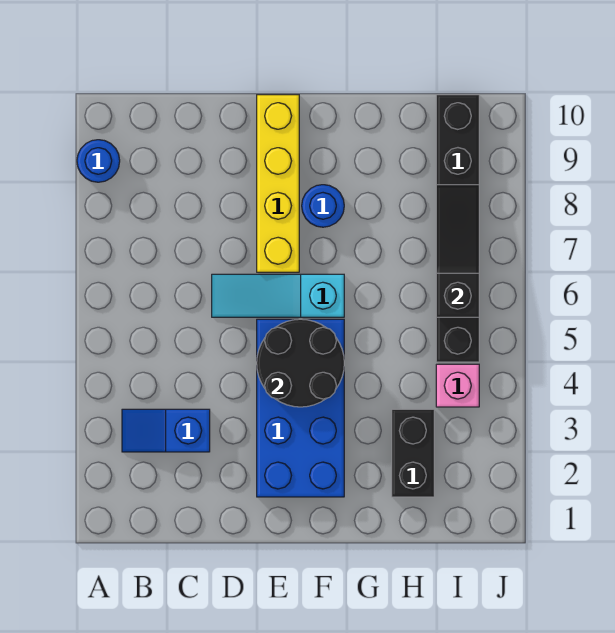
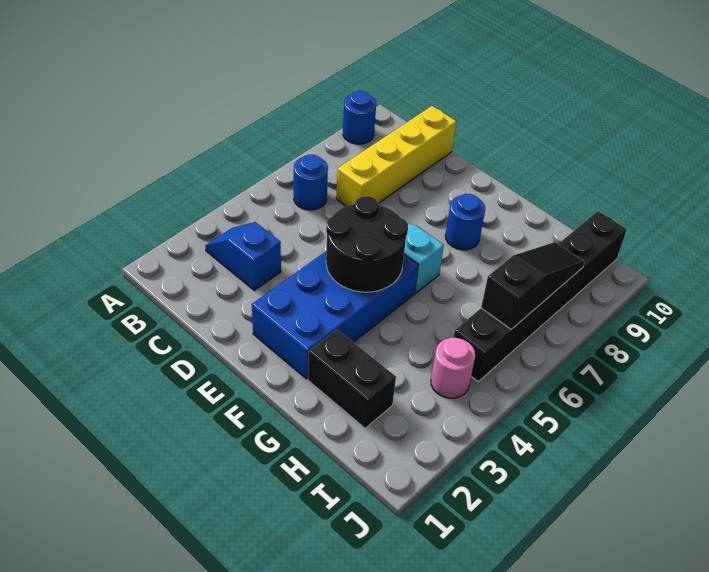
none -> blue round brick B6 level 1
yellow brick E7:E10 level 1 -> yellow brick C7:C10 level 1
black brick H2:H3 level 1 -> black brick G2:H2 level 1
pink brick I4 level 1 -> pink round brick I4 level 1

